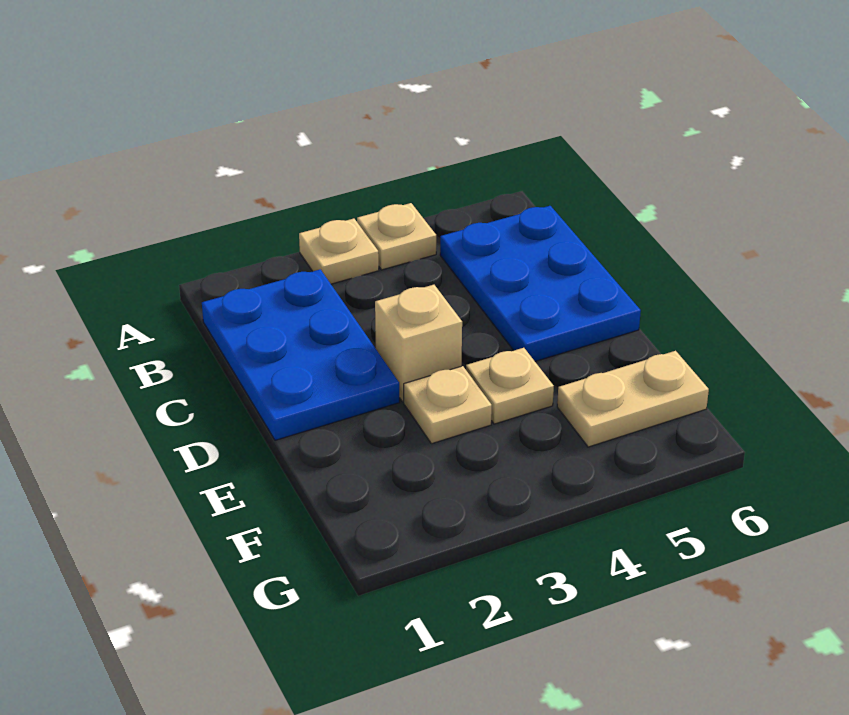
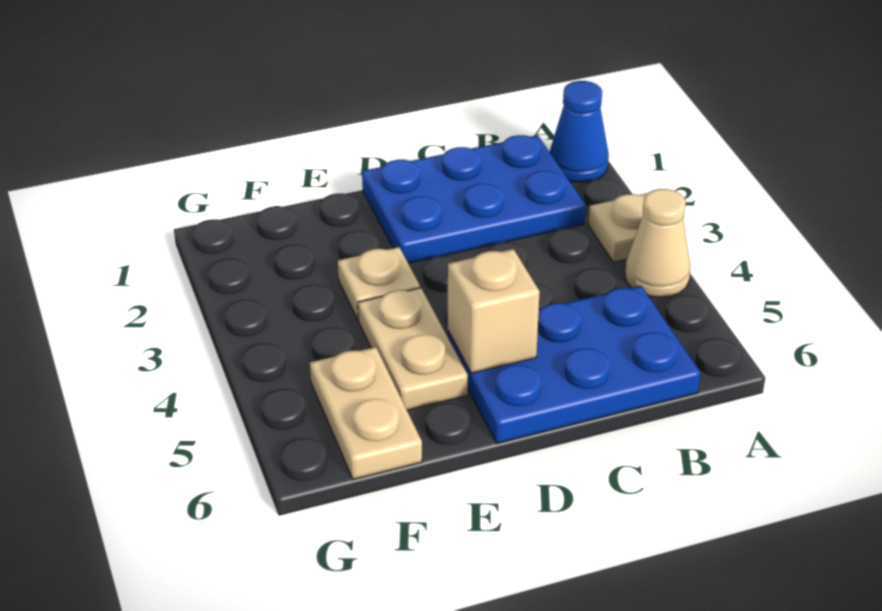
none -> blue cone A1 level 1
tan plate A4 level 1 -> tan cone A4 level 1
tan brick D3 level 1 -> tan brick D5 level 2
tan plate E4 level 1 -> tan plate E4:E5 level 1

